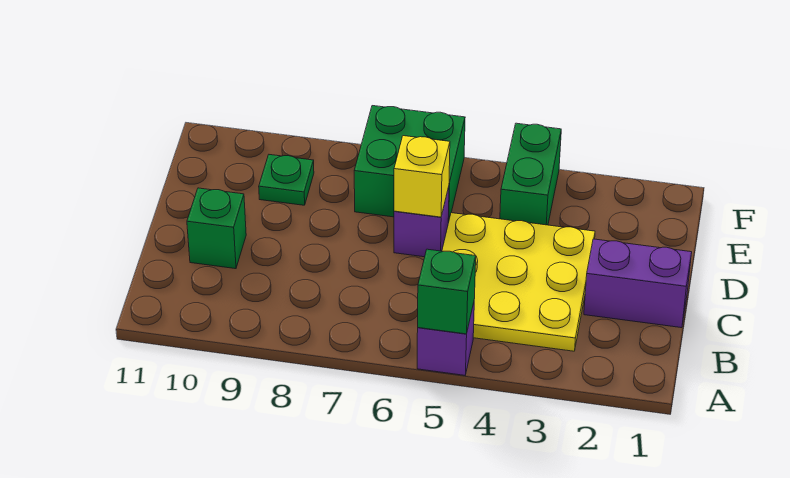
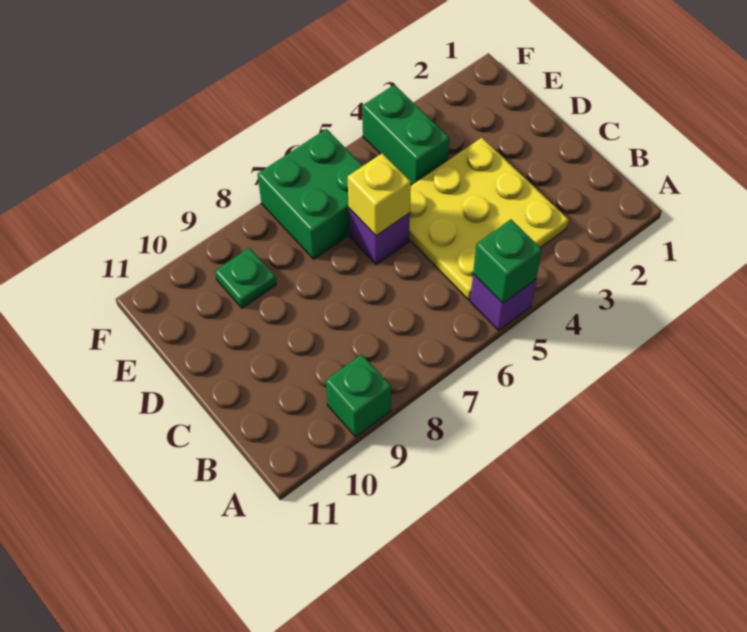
purple brick C1:C2 level 1 -> none
green brick C10 level 1 -> green brick A9 level 1

